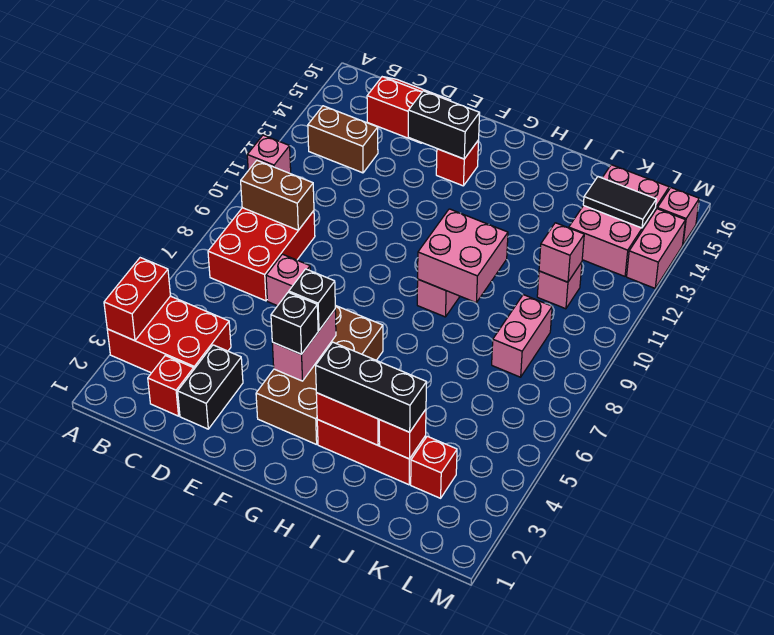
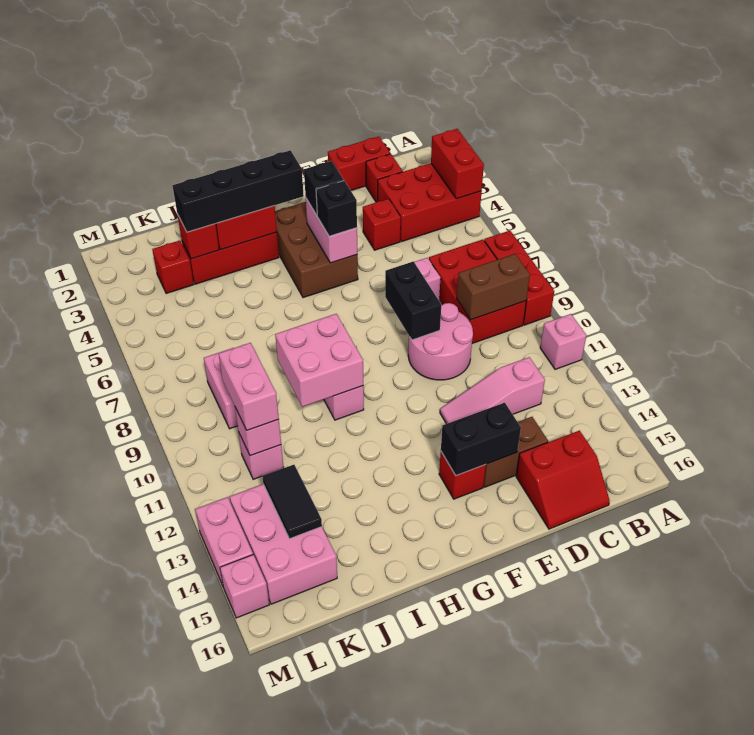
none -> red brick A7:A9 level 1
brown brick B13:C13 level 1 -> brown brick D14:E14 level 1
none -> red brick C1:D1 level 1
none -> pink slope C12:E12 level 1 top C
black brick D2:D3 level 1 -> black brick E8:E9 level 2
none -> red brick D4 level 1
none -> pink round brick D9:E10 level 1
brown brick F3:G6 level 1 -> brown brick F3:G5 level 1
black brick H3:J3 level 3 -> black brick G3:J3 level 3
none -> pink brick K10:K11 level 3
black tile K14:L14 level 2 -> black tile K13:K14 level 2

